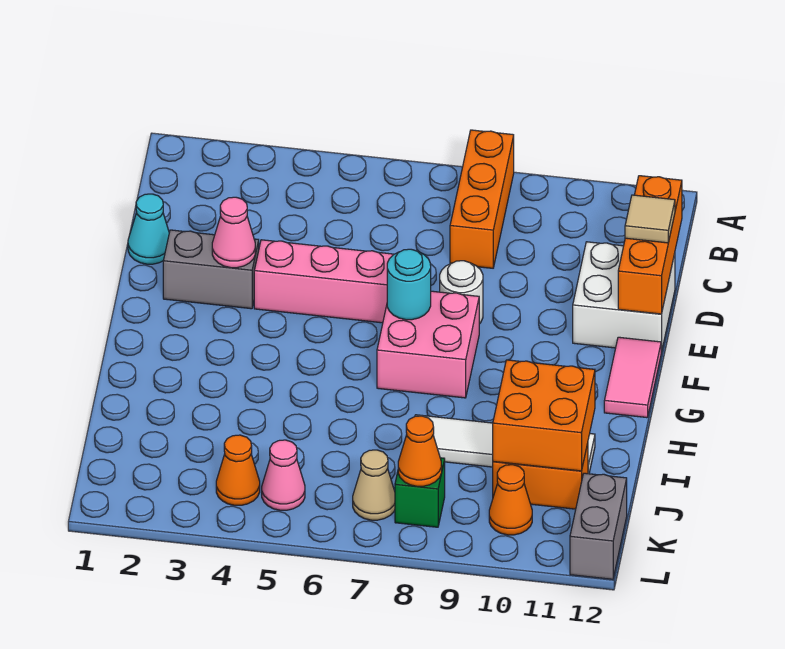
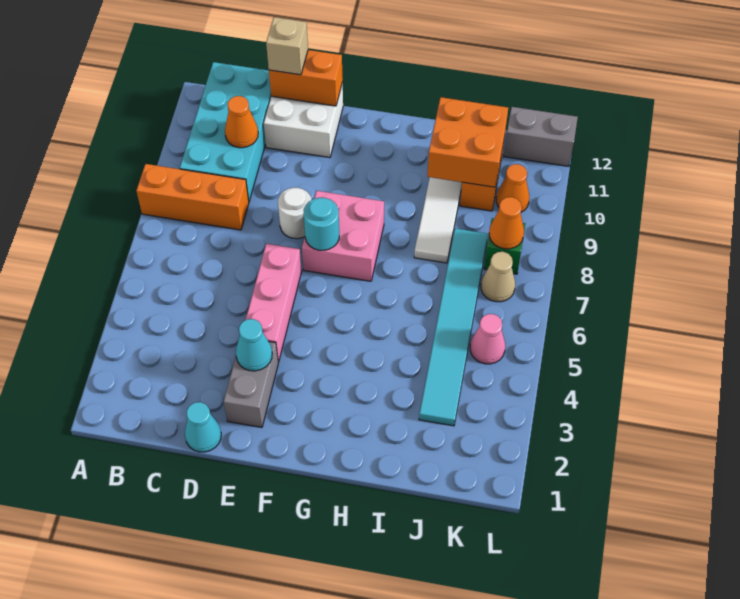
none -> cyan brick B9:C12 level 1
orange brick C12:E12 level 2 -> orange brick D12:E12 level 2
tan tile D12 level 3 -> tan brick D12 level 3
pink cone E3 level 2 -> cyan cone E3 level 2
pink tile F12:G12 level 1 -> none
none -> cyan tile J3:J8 level 1
orange cone K4 level 1 -> orange cone C10 level 2

